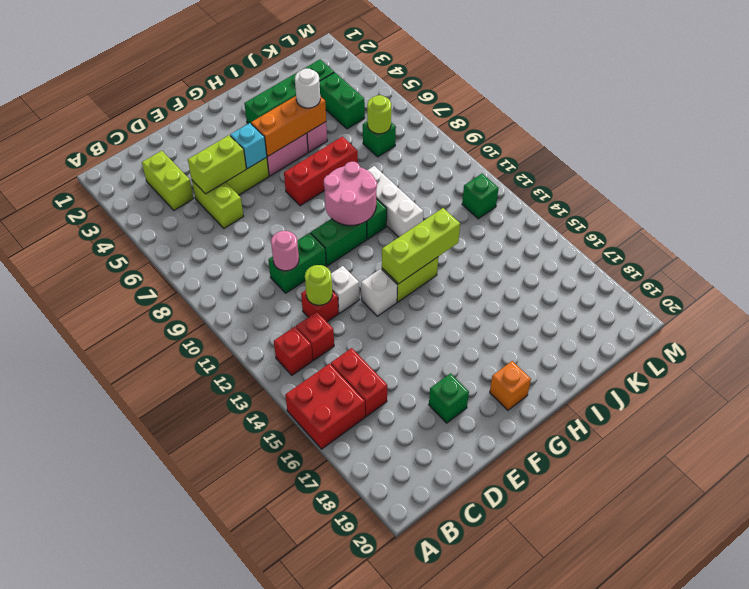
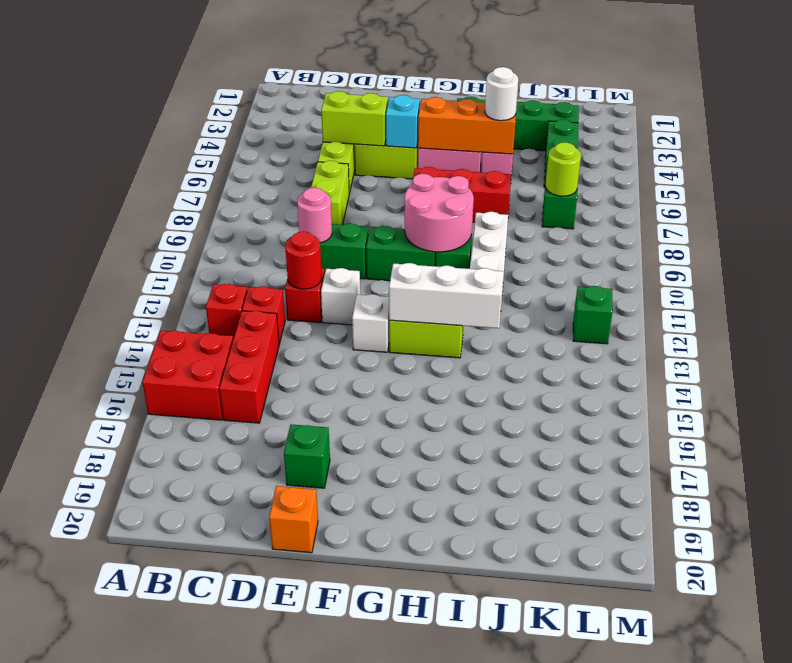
lime brick C3:C4 level 1 -> lime brick D7:D8 level 1
red brick C15:C16 level 1 -> red brick C14:C16 level 1
lime round brick D12 level 2 -> red round brick D12 level 2
lime brick G13:I13 level 2 -> white brick G13:I13 level 2
orange brick G19 level 1 -> orange brick E20 level 1

